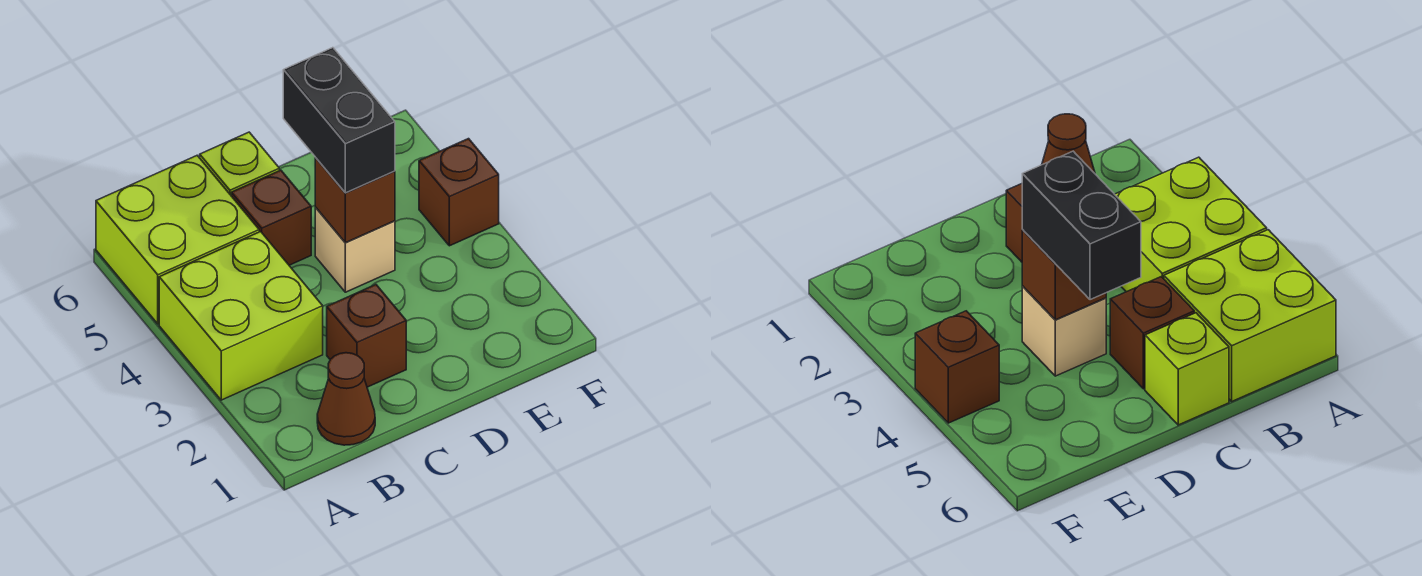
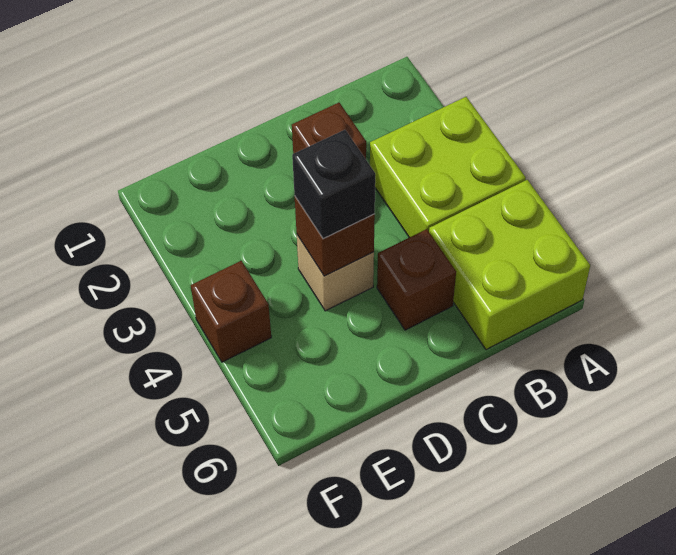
brown cone B1 level 1 -> none
lime brick C6 level 1 -> none
black brick D4:D5 level 3 -> black brick D4 level 3

